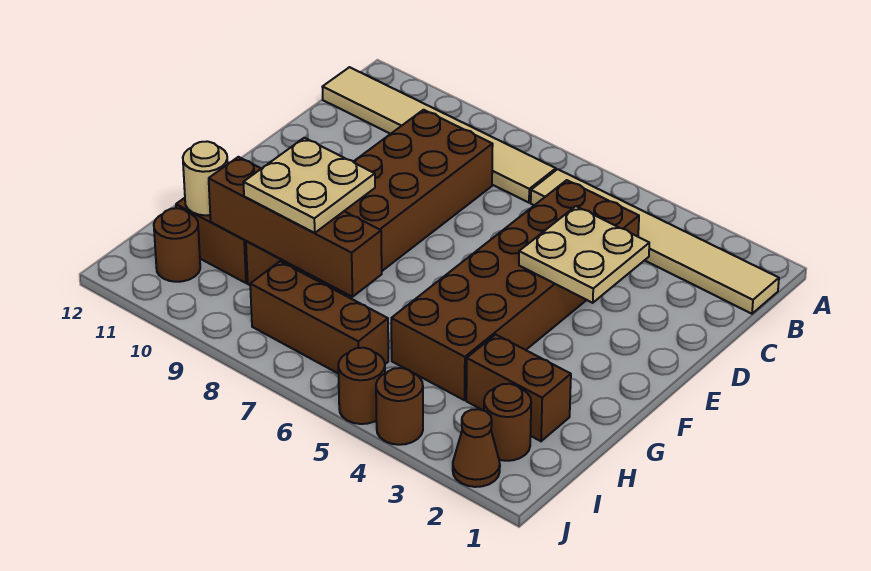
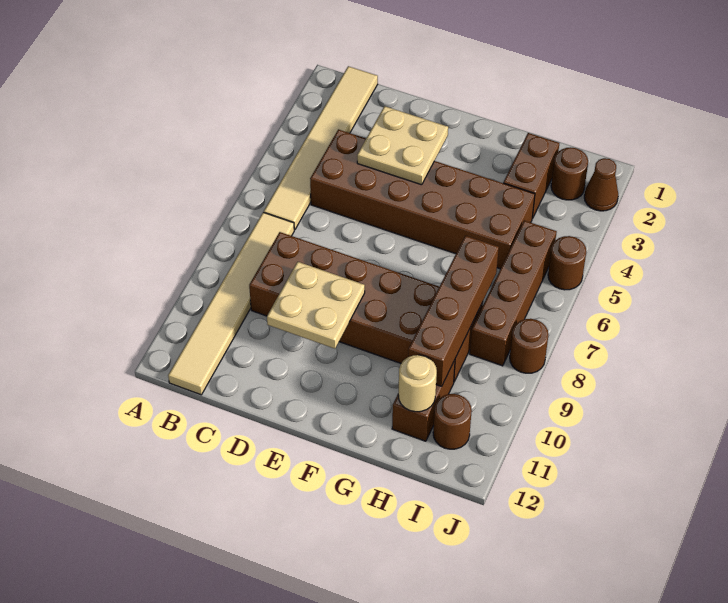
tan plate G8:H9 level 3 -> tan plate D9:E10 level 2
brown brick I6:I8 level 1 -> brown brick I5:I8 level 1
brown round brick J4 level 1 -> brown round brick J8 level 1

